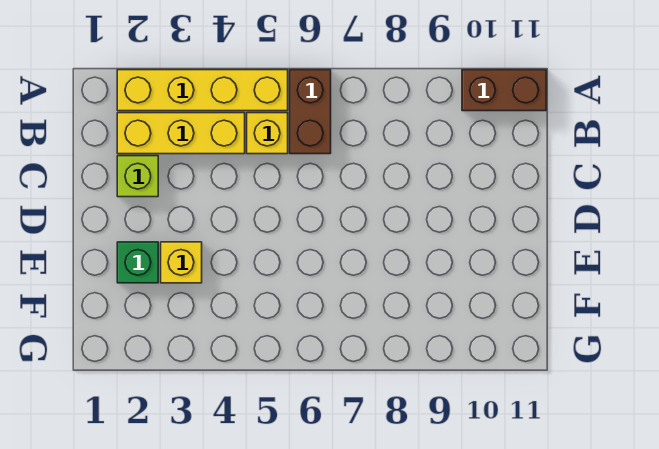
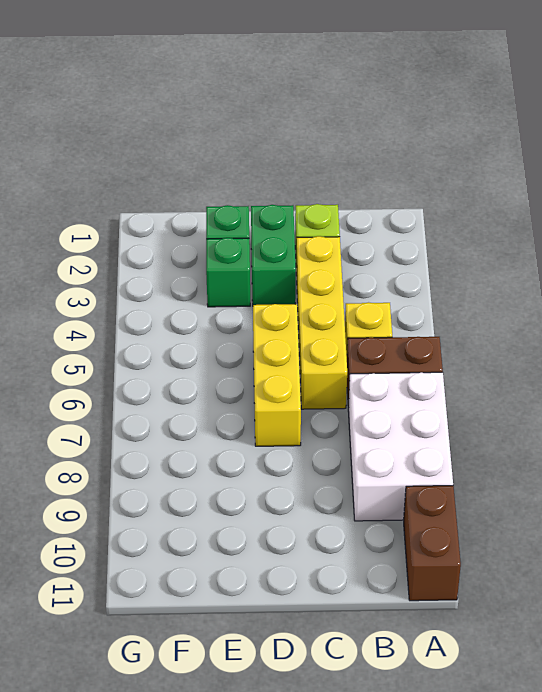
yellow brick A2:A5 level 1 -> yellow brick C3:C6 level 1
none -> white brick A7:B9 level 1
yellow brick B2:B4 level 1 -> yellow brick D5:D7 level 1
none -> green brick D2:D3 level 1
yellow brick E3 level 1 -> green brick E3 level 1

